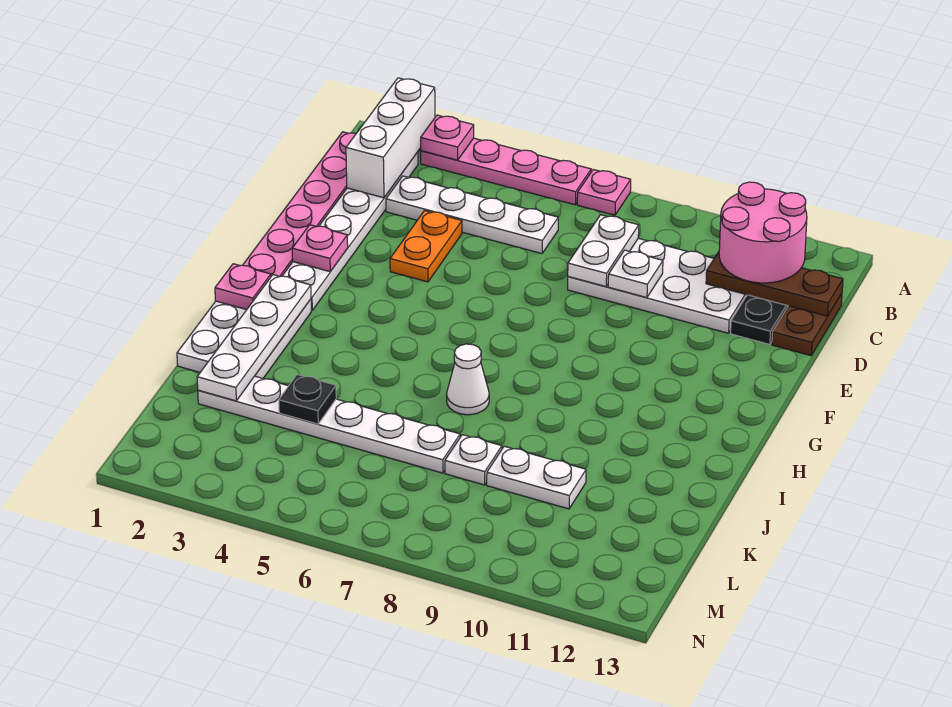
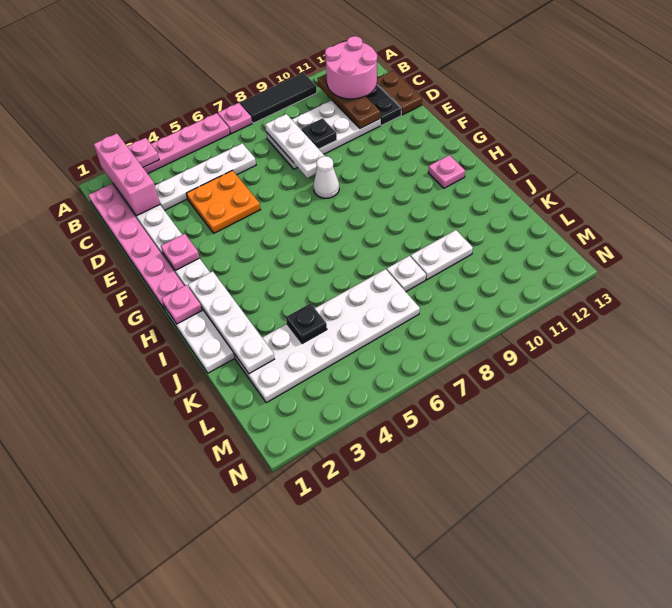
white brick A2:C2 level 2 -> pink brick A2:C2 level 2
none -> black tile A8:A10 level 1
white plate C8:D8 level 2 -> white plate C8:E8 level 2
brown plate C11:C13 level 2 -> brown plate B11:D11 level 2
orange plate D4:E4 level 1 -> orange plate D4:E5 level 1
white plate D9 level 2 -> black plate D9 level 2
none -> pink plate H12 level 1
white cone I7 level 1 -> white cone F8 level 1
white plate K2:K7 level 1 -> white plate K2:L7 level 1

